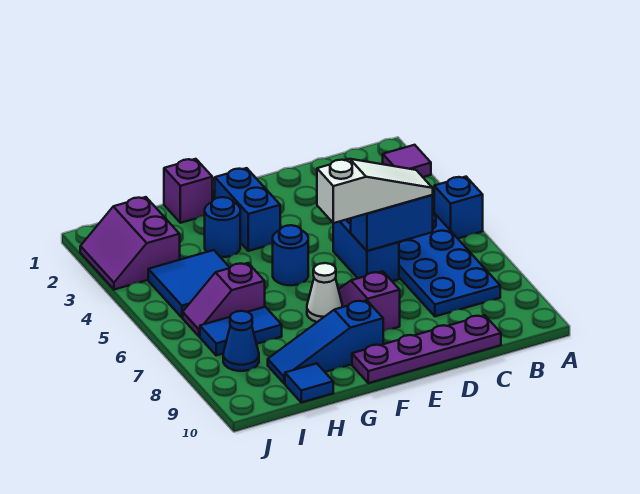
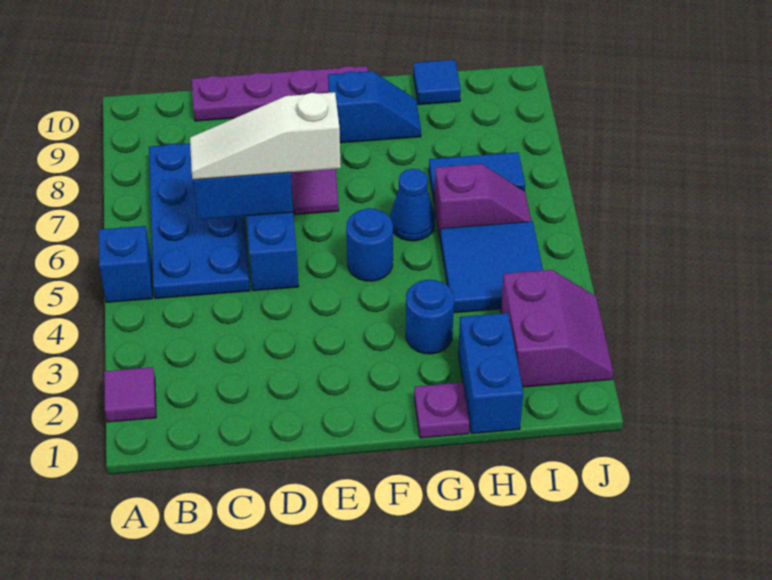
blue brick F2:F3 level 1 -> blue brick H1:H2 level 1
white cone F7 level 1 -> none
blue slope F9:H9 level 1 top F -> blue slope F9:G9 level 1 top F
purple brick G1 level 1 -> purple plate G1 level 1
blue cone I8 level 1 -> blue cone G6 level 1

